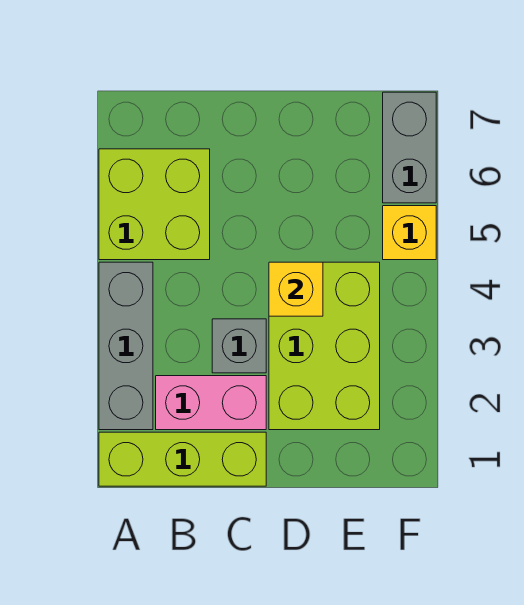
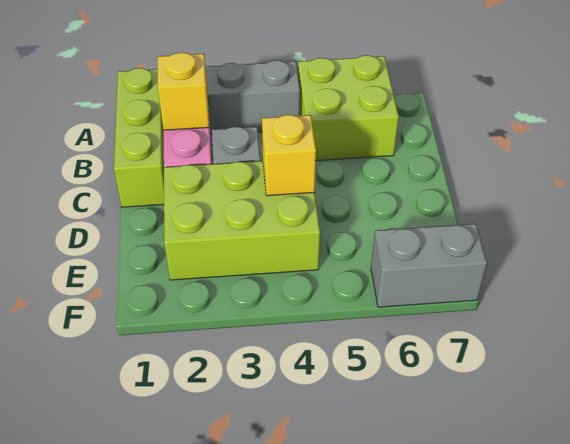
yellow brick F5 level 1 -> yellow brick B2 level 2

